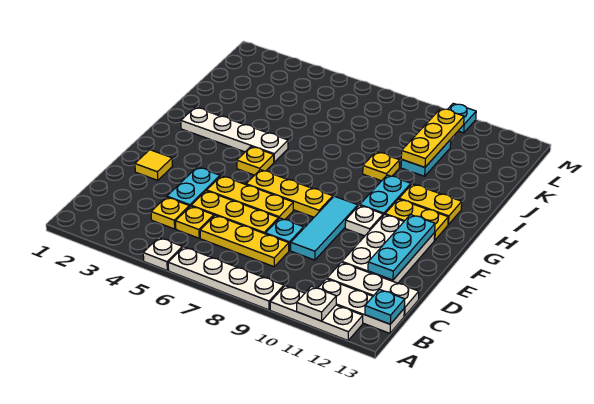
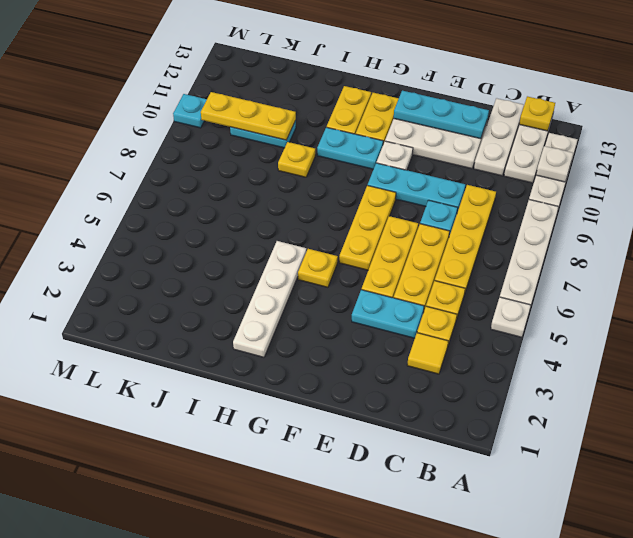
cyan plate B13 level 2 -> yellow plate B13 level 2
yellow plate C6:C8 level 1 -> yellow plate C6:C9 level 1
cyan tile D9:F9 level 1 -> cyan plate D9:F9 level 1
yellow tile E2 level 1 -> yellow tile C3 level 1

